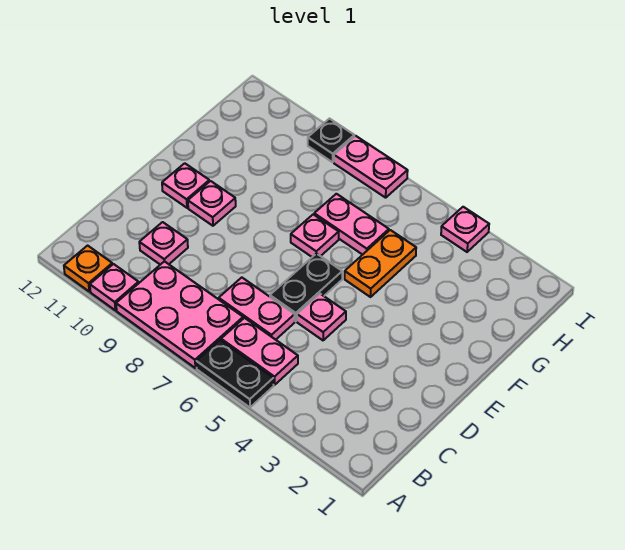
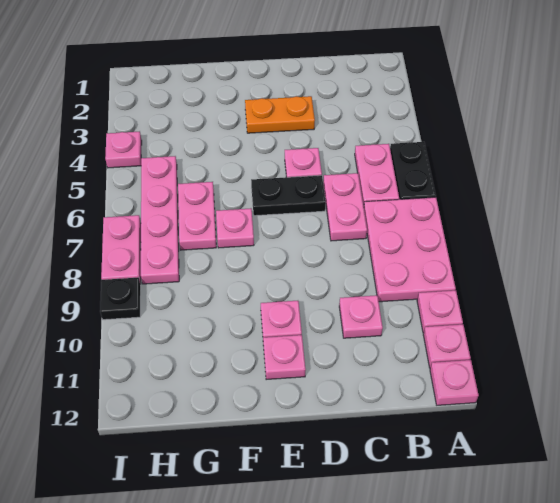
orange plate A11 level 1 -> pink plate A11 level 1
none -> pink plate A12 level 1
orange plate F5:G5 level 1 -> orange plate D3:E3 level 1
none -> pink plate H5:H8 level 1

